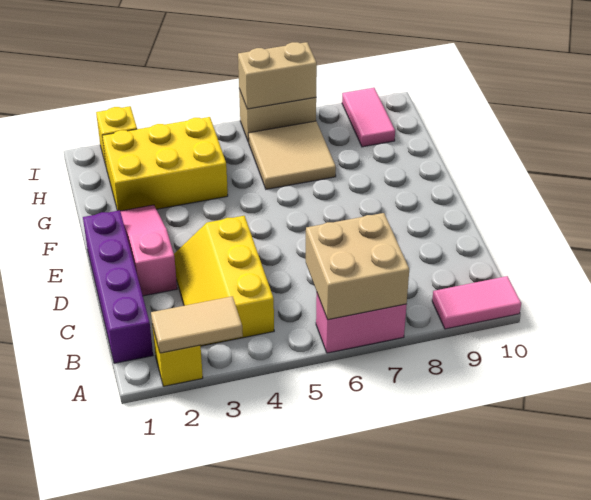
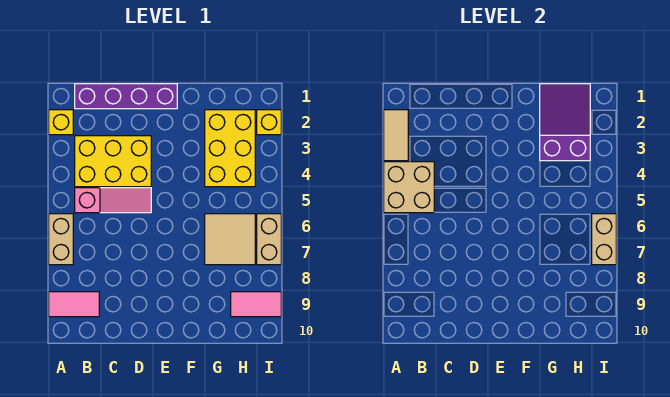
pink brick A6:A7 level 1 -> tan brick A6:A7 level 1
tan brick A6:B7 level 2 -> tan brick A4:B5 level 2
pink tile A9:A10 level 1 -> pink tile A9:B9 level 1
yellow slope B3:D4 level 1 top 4 -> yellow brick B3:D4 level 1
pink slope D2:F2 level 1 top D -> pink slope B5:D5 level 1 top B
none -> purple slope G1:H3 level 2 top 3

